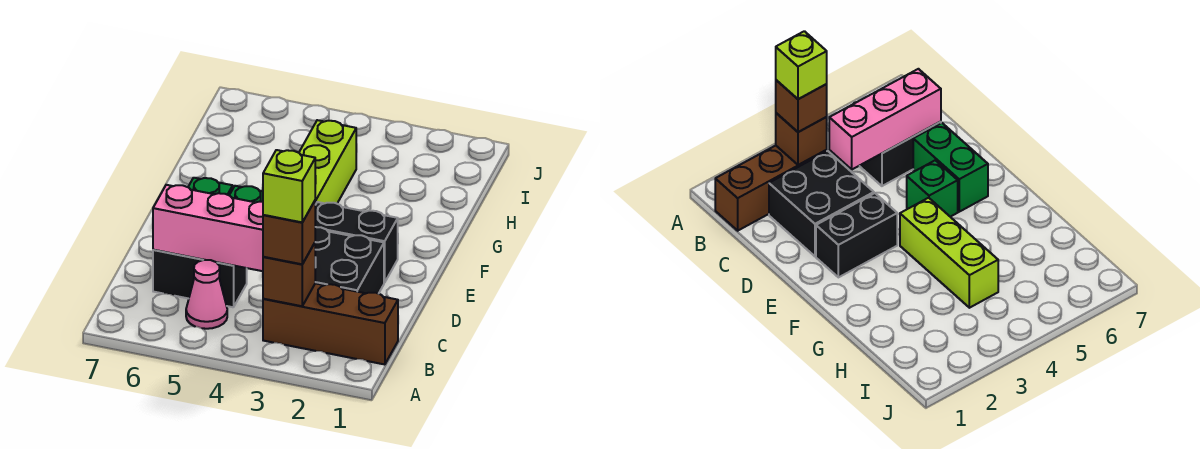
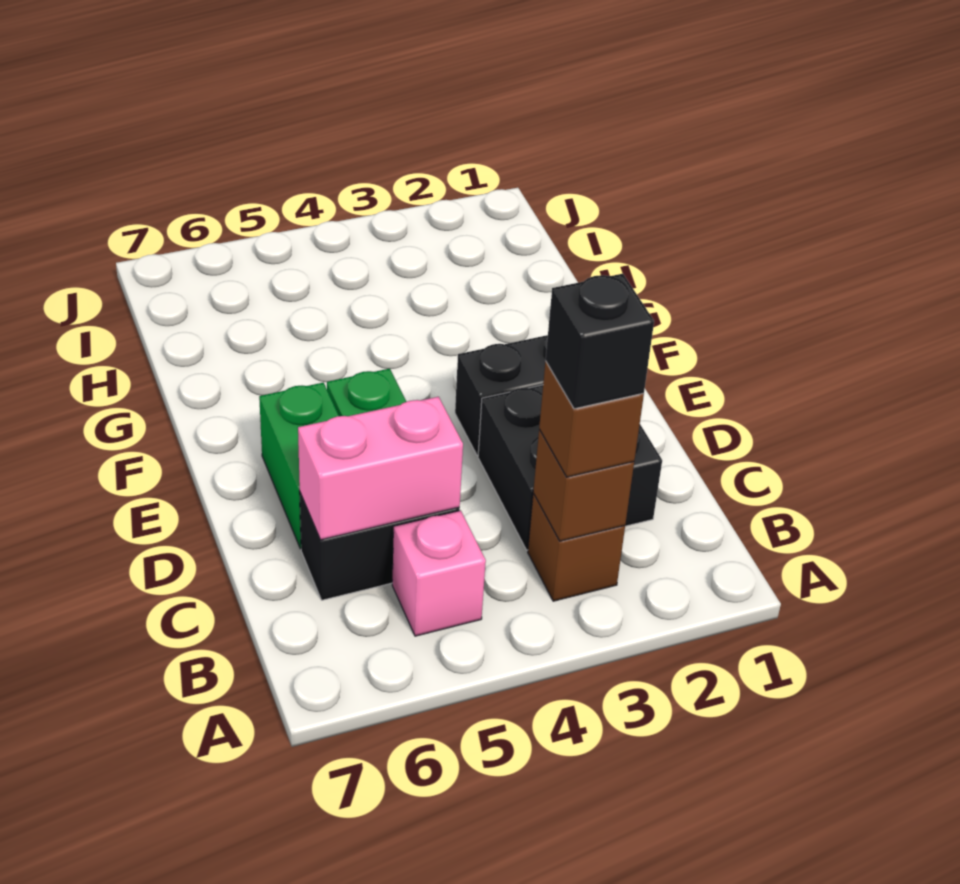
brown brick B1:B3 level 1 -> brown brick B3 level 1
lime brick B3 level 4 -> black brick B3 level 4
pink cone B5 level 1 -> pink brick B5 level 1
pink brick C4:C6 level 2 -> pink brick C5:C6 level 2
lime brick F4:H4 level 1 -> none

